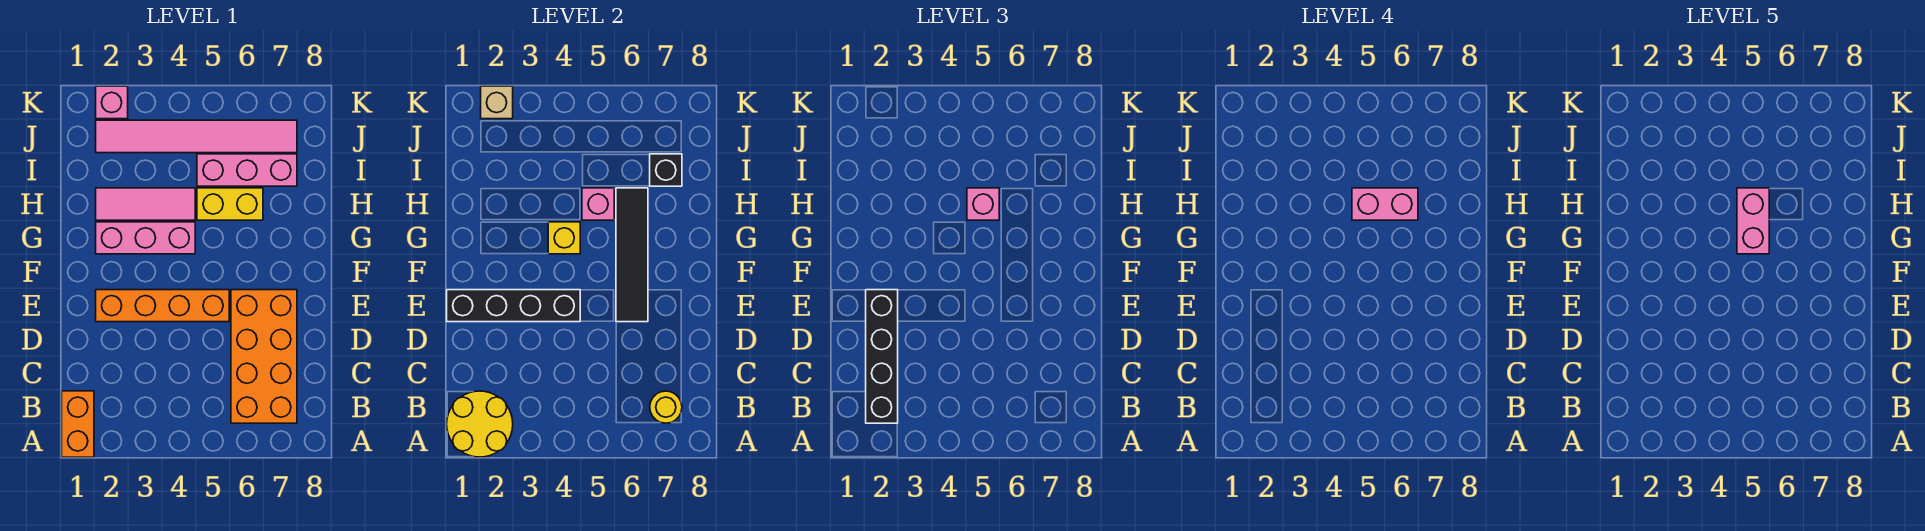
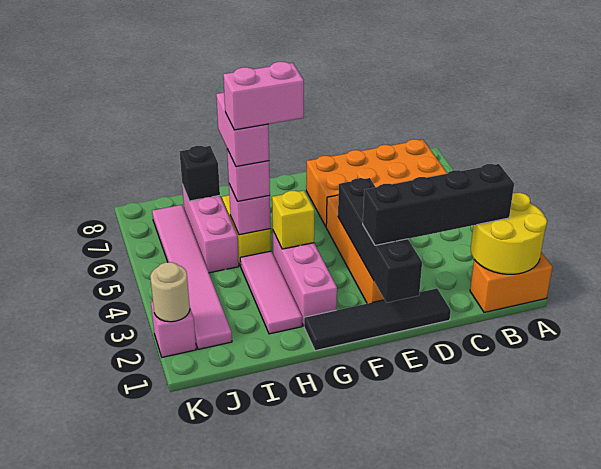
yellow round brick B7 level 2 -> none
black tile E6:H6 level 2 -> black tile D1:G1 level 1
tan brick K2 level 2 -> tan round brick K2 level 2

